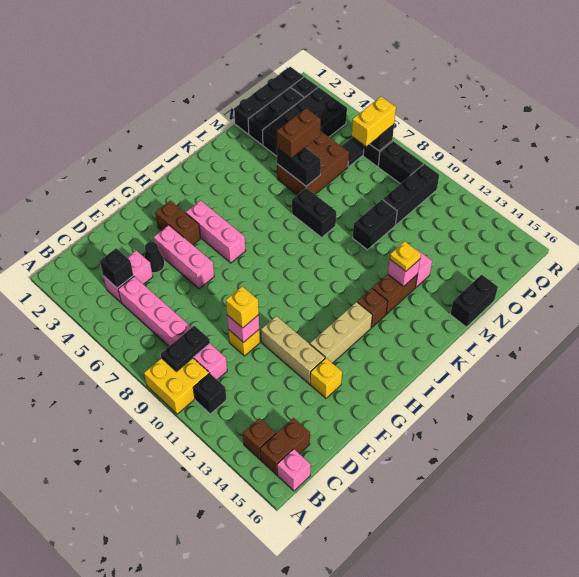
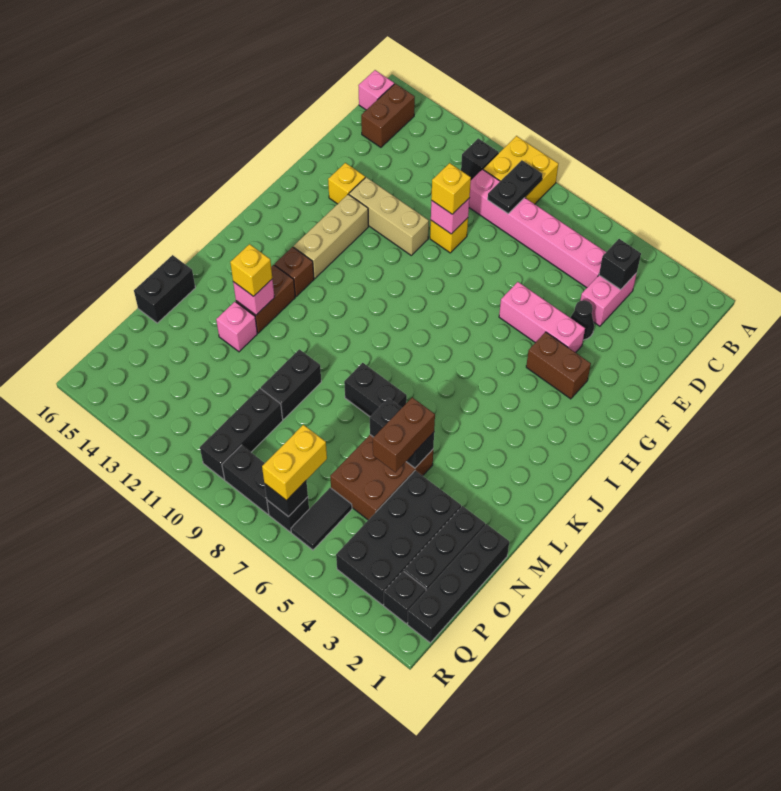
brown brick B14 level 1 -> none
pink brick H4:H6 level 1 -> none
yellow plate L13 level 3 -> yellow brick L13 level 3

